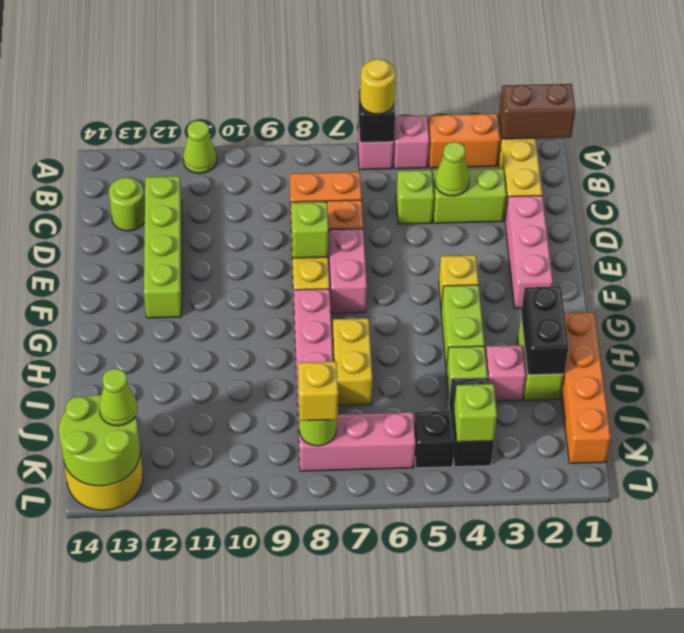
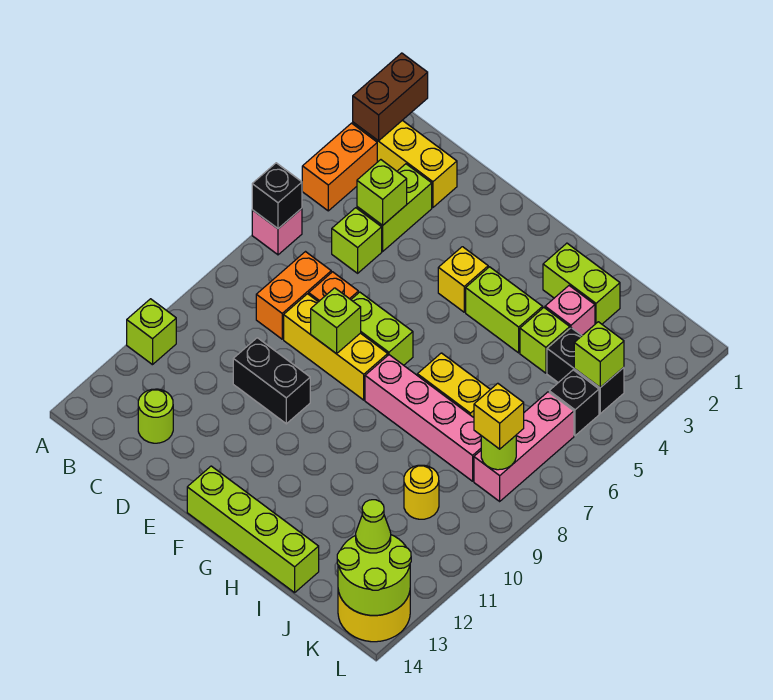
pink brick A5 level 1 -> none
yellow round brick A6 level 3 -> yellow round brick J10 level 1
lime cone A11 level 1 -> lime brick A11 level 1
lime cone C4 level 2 -> lime brick C4 level 2
lime brick C12:F12 level 1 -> lime brick F14:I14 level 1
pink brick D2:F2 level 1 -> none
pink brick E7:F7 level 1 -> lime brick E7:F7 level 1
orange brick H1:K1 level 1 -> none
black brick H2:I2 level 2 -> black brick D10:E10 level 1

